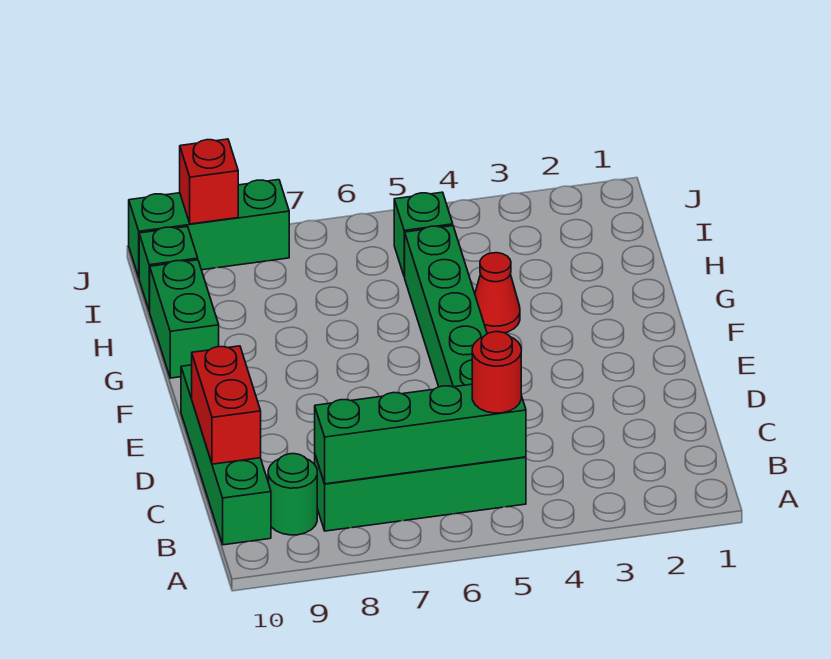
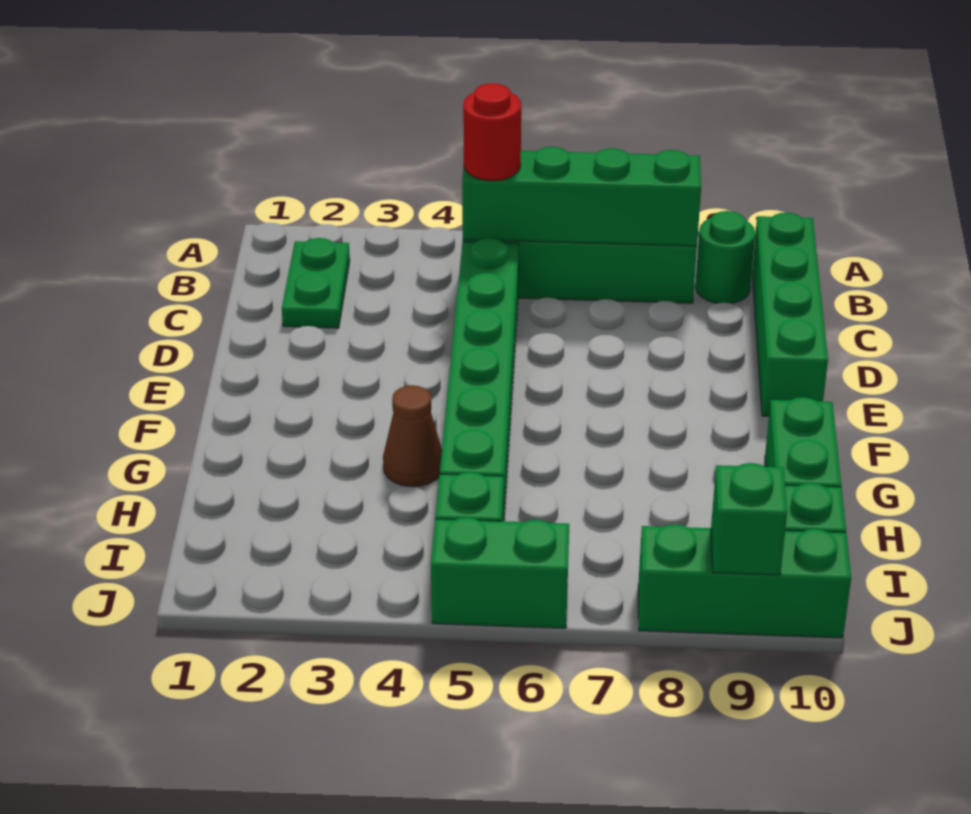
none -> green plate B2:C2 level 1
red brick C10:D10 level 2 -> none
red cone G4 level 1 -> brown cone G4 level 1
none -> green brick J5:J6 level 1
red brick J9 level 2 -> green brick J9 level 2

